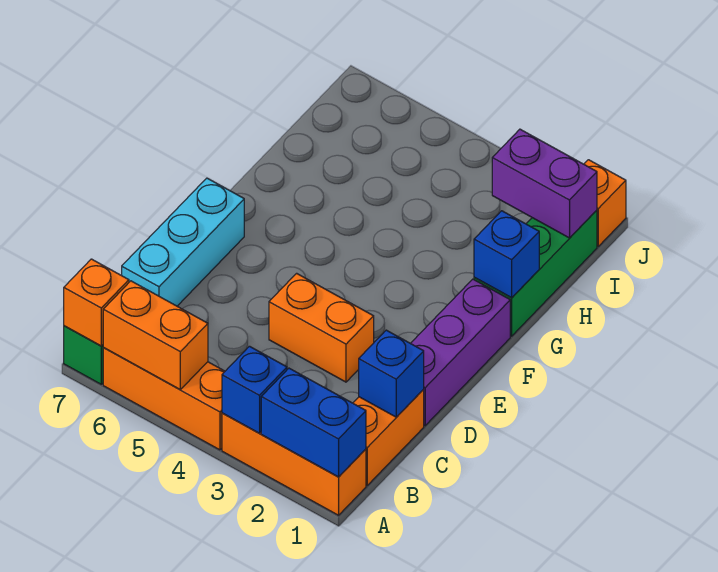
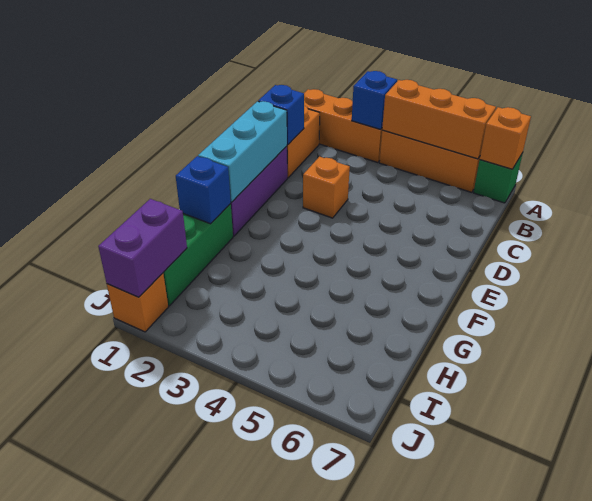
blue brick A1:A2 level 2 -> none
orange brick A5:A6 level 2 -> orange brick A4:A6 level 2
cyan brick C7:E7 level 1 -> cyan brick D1:F1 level 2
orange brick D3:D4 level 1 -> orange brick D3 level 1
purple brick I1:I2 level 2 -> purple brick I1:J1 level 2

